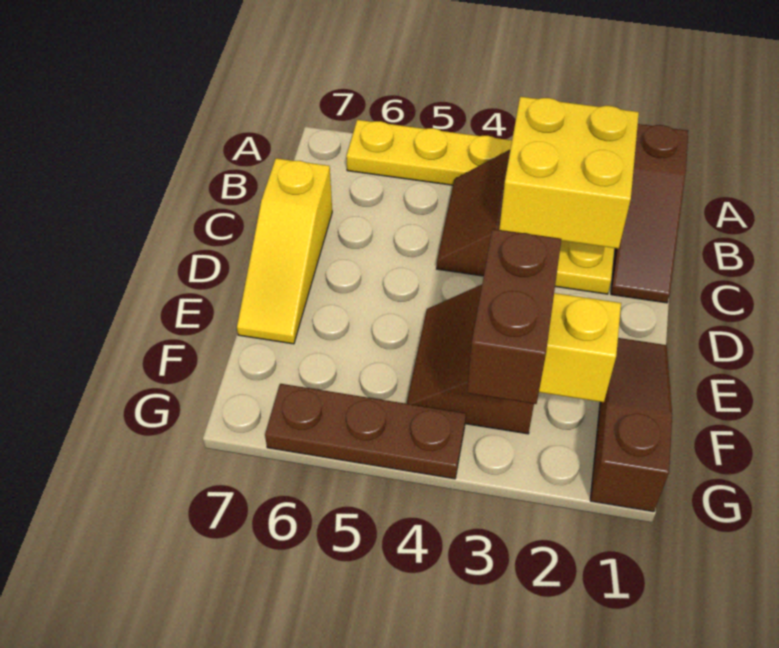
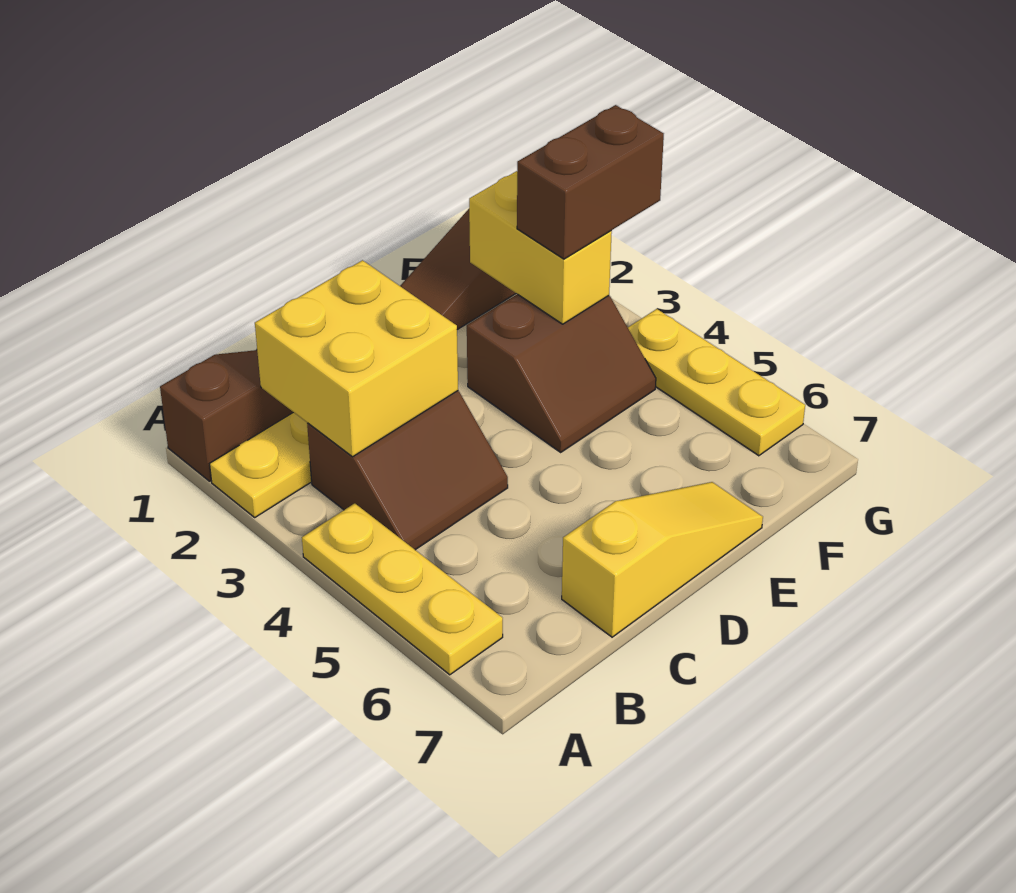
brown plate G4:G6 level 1 -> yellow plate G4:G6 level 1

